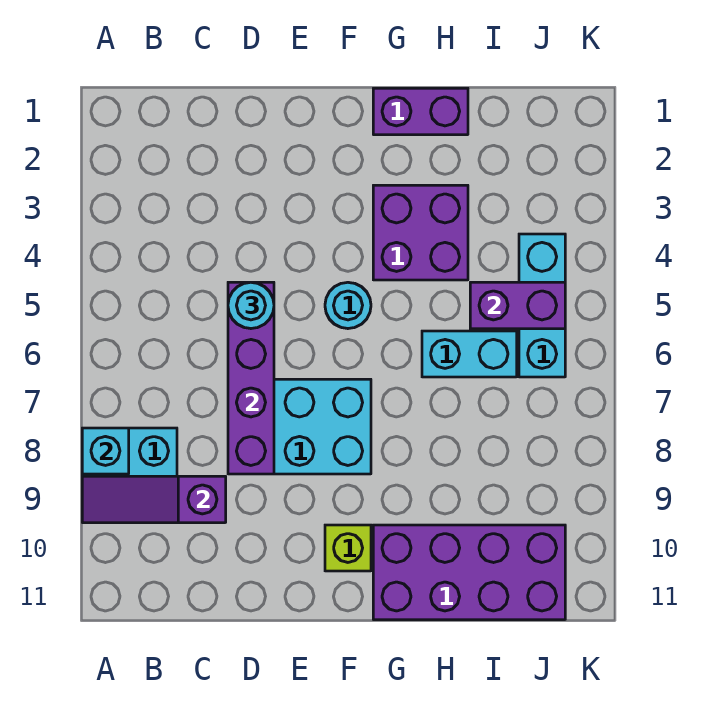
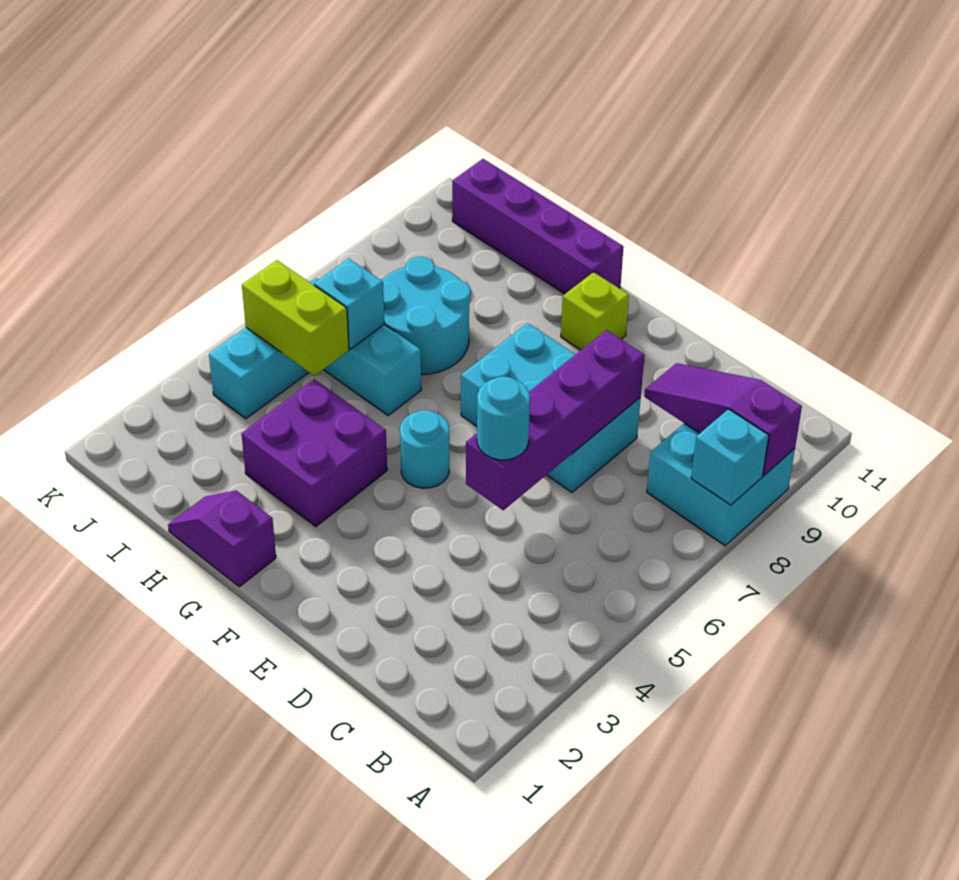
purple slope A9:C9 level 2 top C -> purple slope A9:C9 level 2 top A
purple brick G1:H1 level 1 -> purple slope G1:H1 level 1 top G
purple brick G10:J11 level 1 -> purple brick G11:J11 level 1
none -> cyan round brick H7:I8 level 1
purple brick I5:J5 level 2 -> lime brick I5:J5 level 2
none -> cyan brick I6 level 2

